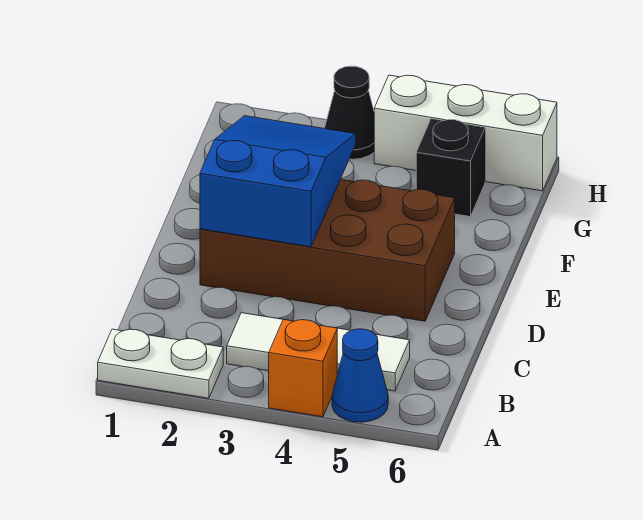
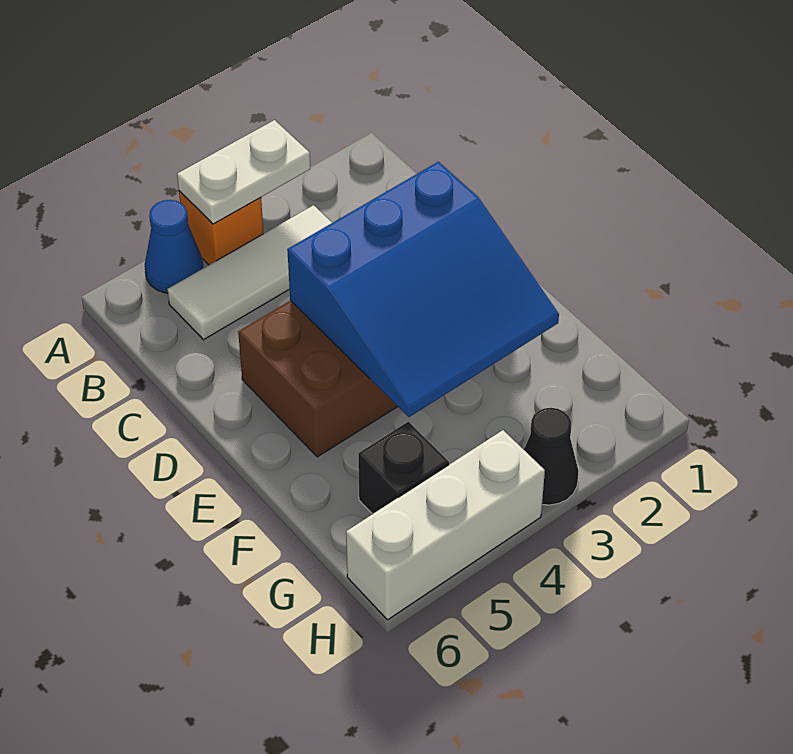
white plate A1:A2 level 1 -> white plate A3:A4 level 2
blue slope D2:F3 level 2 top D -> blue slope D2:F4 level 2 top D

